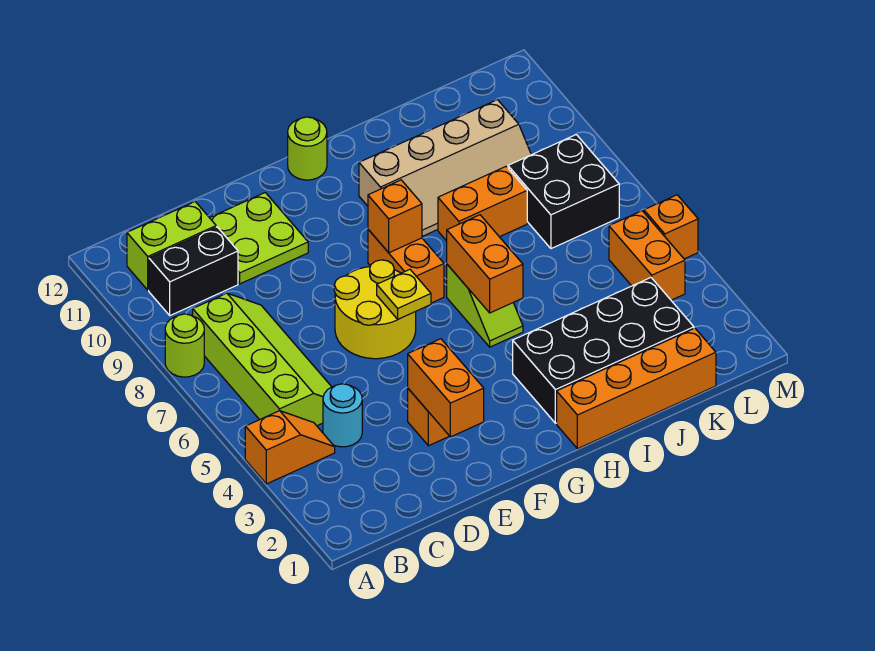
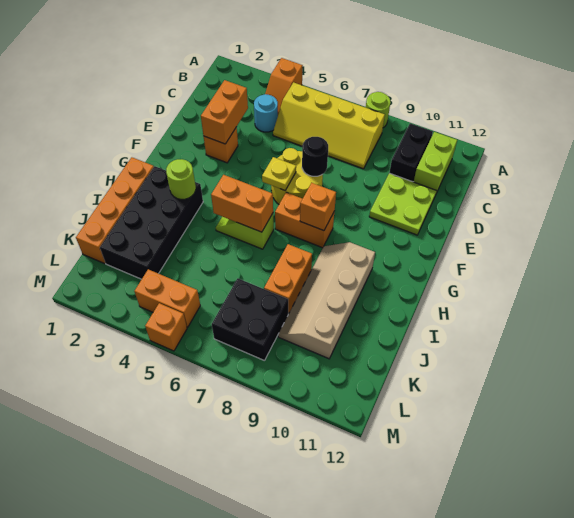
lime slope B5:C8 level 1 top B -> yellow slope B5:C8 level 1 top B
orange brick E2:E3 level 2 -> orange brick D3:E3 level 2
none -> black round brick E7 level 2
lime round brick G12 level 1 -> lime round brick H3 level 2

